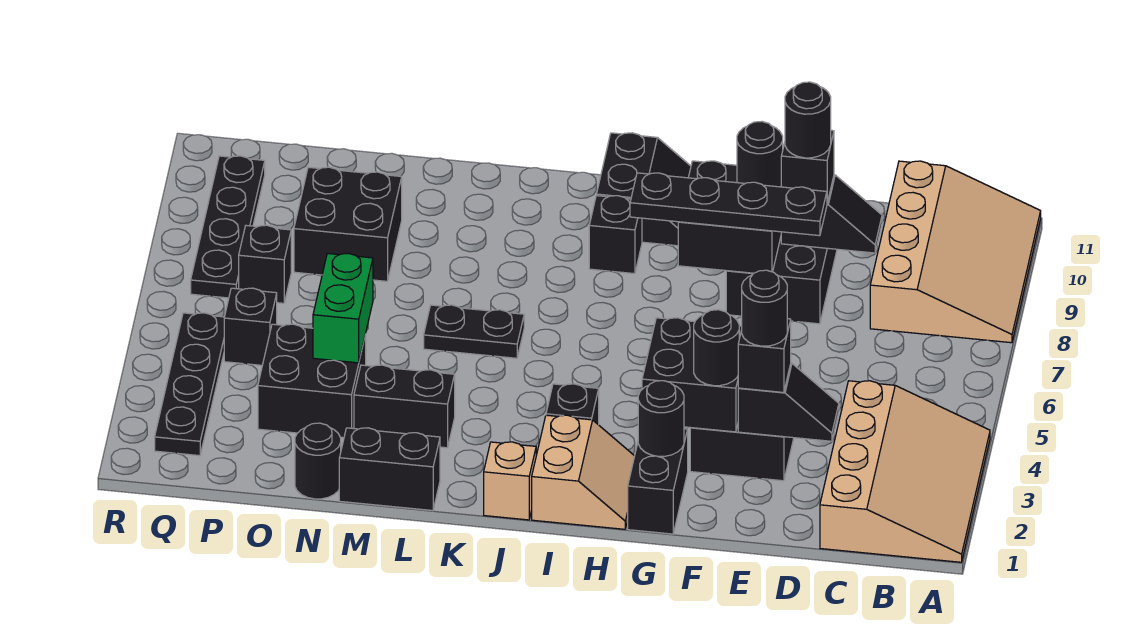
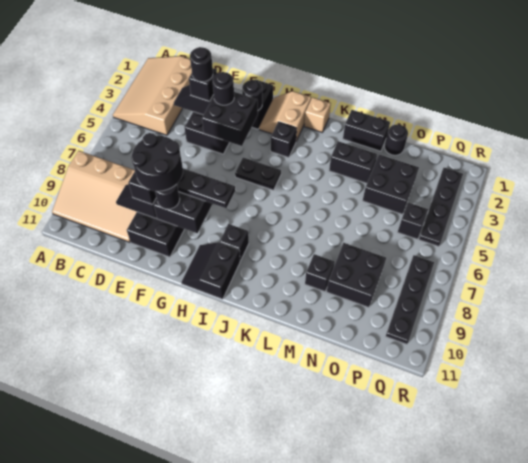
tan slope A8:C11 level 1 top C -> tan slope A8:D10 level 1 top 8
black round brick E9 level 4 -> black round brick E8:F9 level 4
black plate K6:L6 level 1 -> black plate H5:I5 level 1
green brick N4:N5 level 2 -> none
black brick P7 level 1 -> black brick M9 level 1

